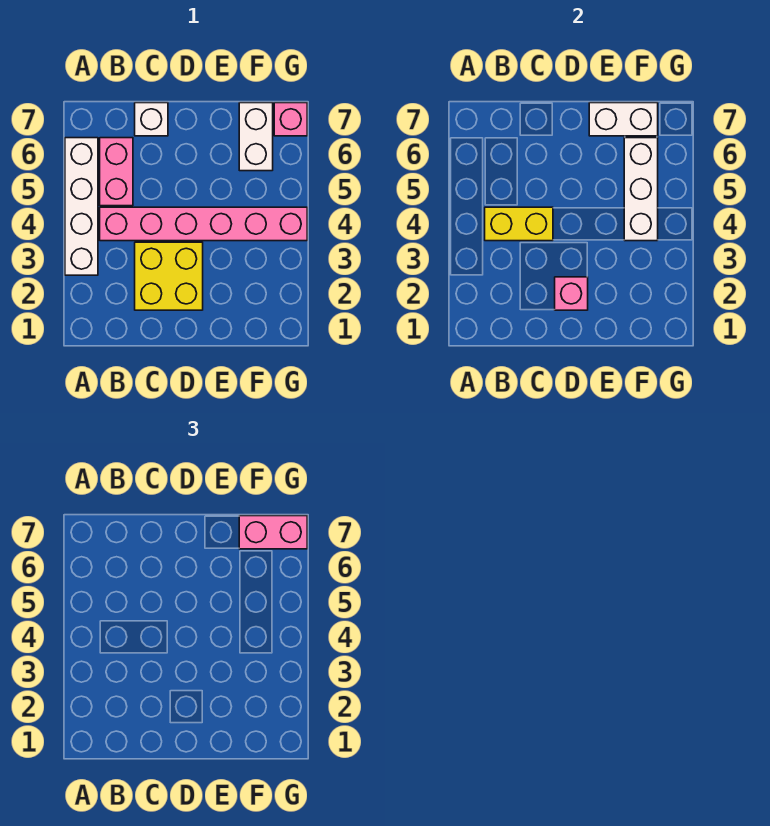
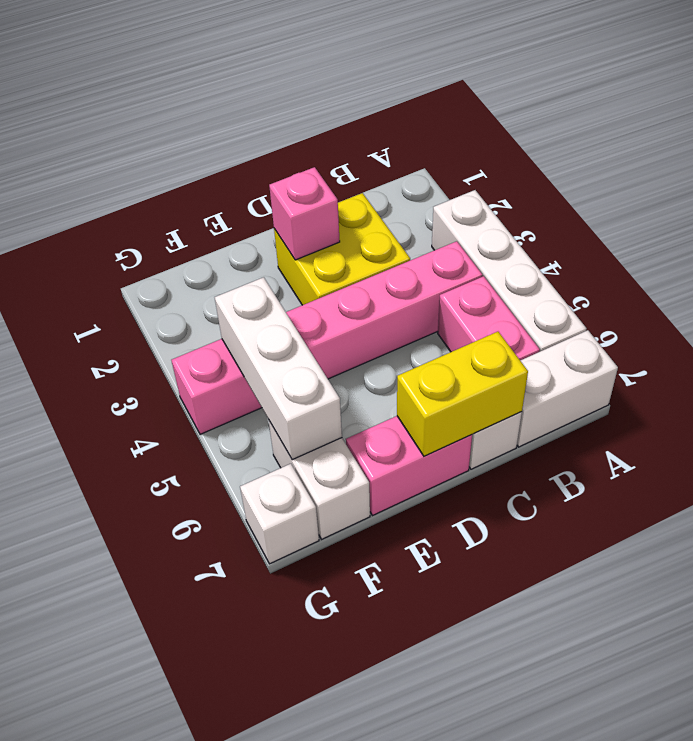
yellow brick B4:C4 level 2 -> yellow brick C7:D7 level 2
white brick E7:F7 level 2 -> white brick A7:B7 level 1
pink brick F7:G7 level 3 -> pink brick D7:E7 level 1
pink brick G7 level 1 -> white brick G7 level 1

